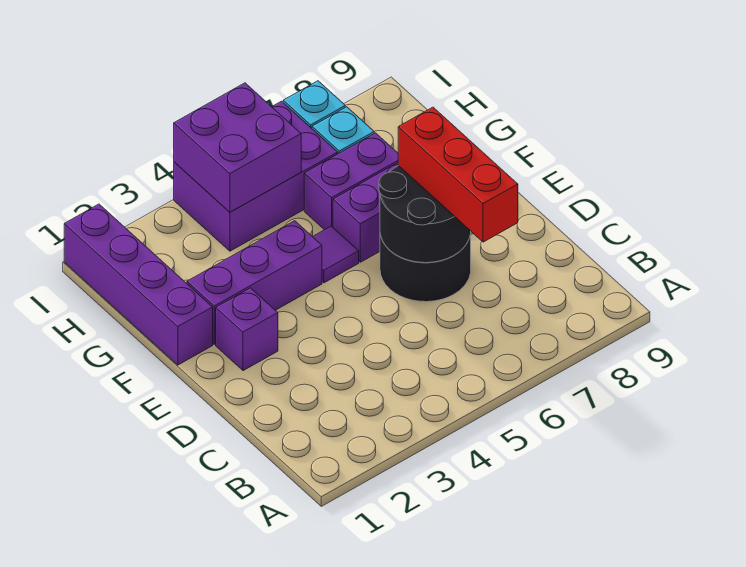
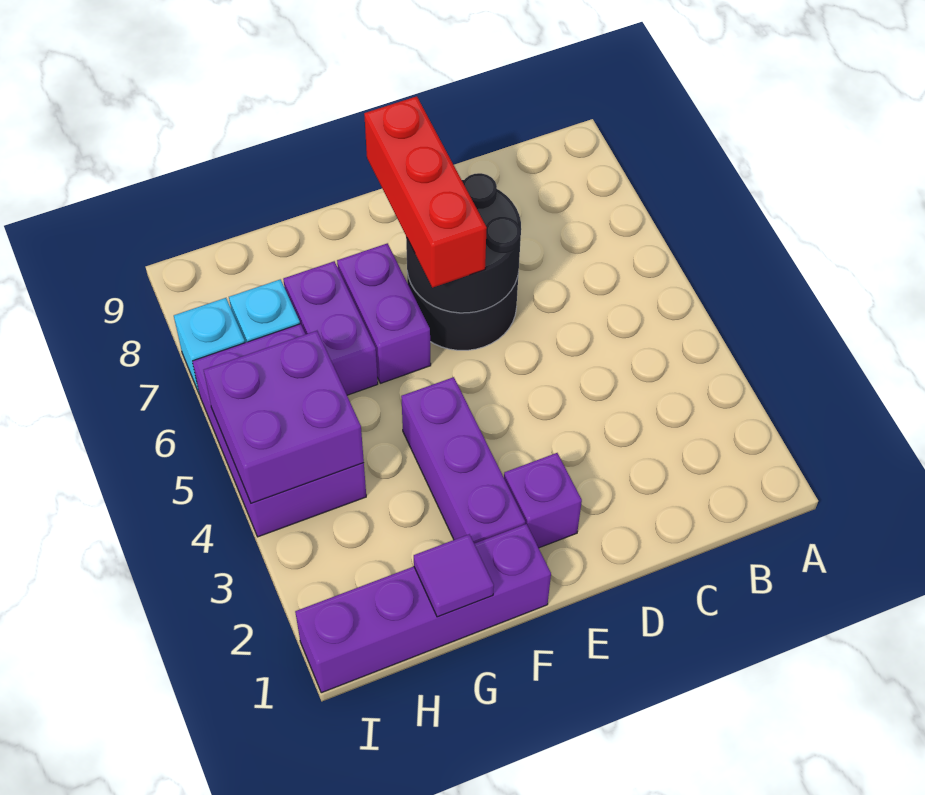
red brick C7:E7 level 3 -> red brick E6:E8 level 3
purple tile F5 level 1 -> purple tile G1 level 2

